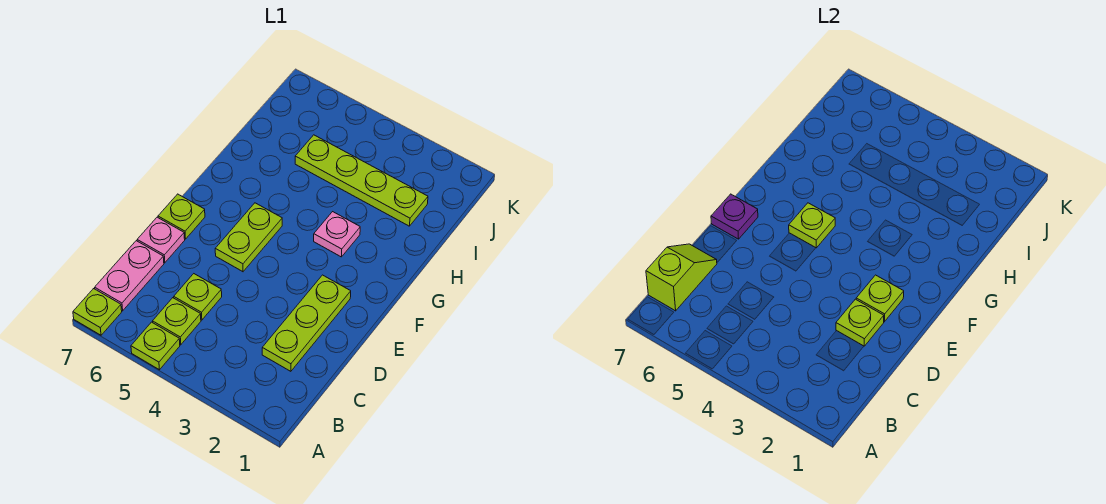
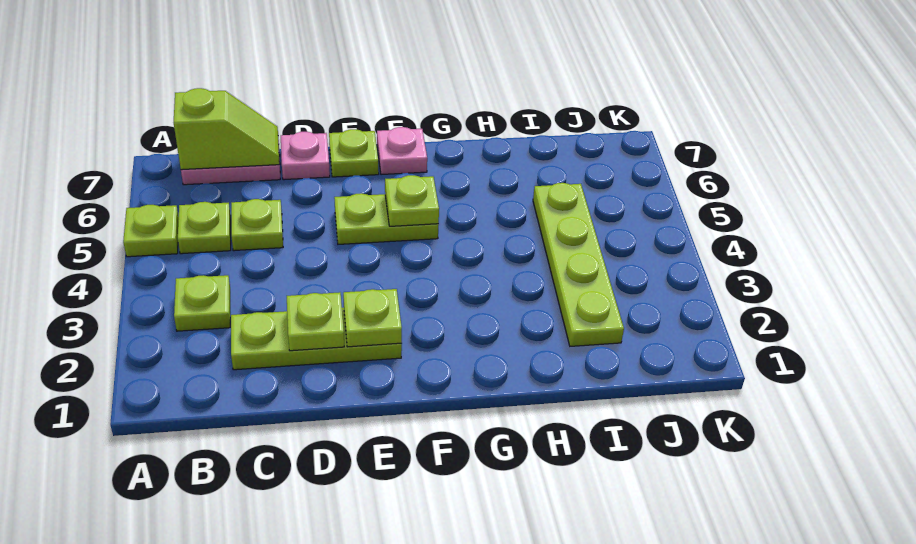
lime plate A7 level 1 -> lime plate B3 level 1
purple plate E7 level 2 -> none
pink plate G3 level 1 -> pink plate F7 level 1

